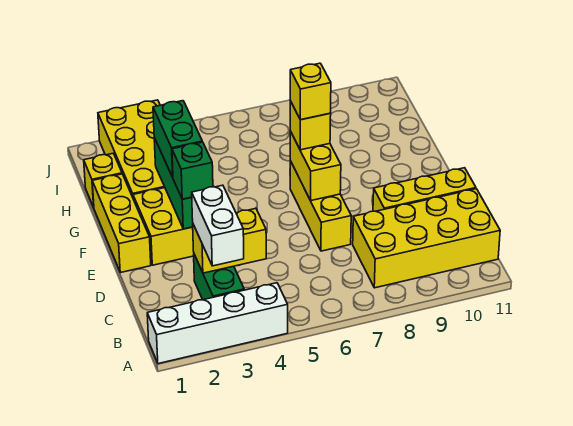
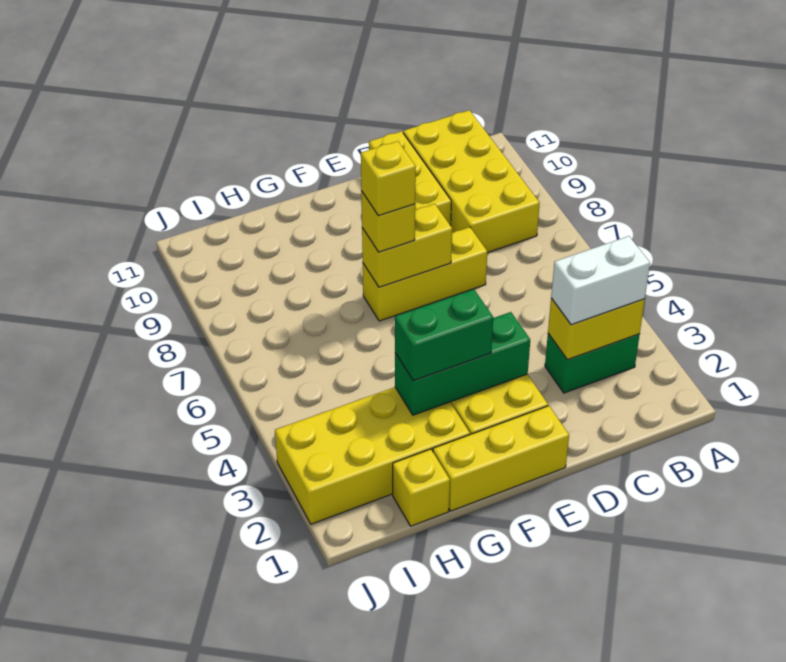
white brick A1:A4 level 1 -> none
yellow brick C3:C4 level 2 -> yellow brick B3:C3 level 2
green brick E3 level 3 -> none

